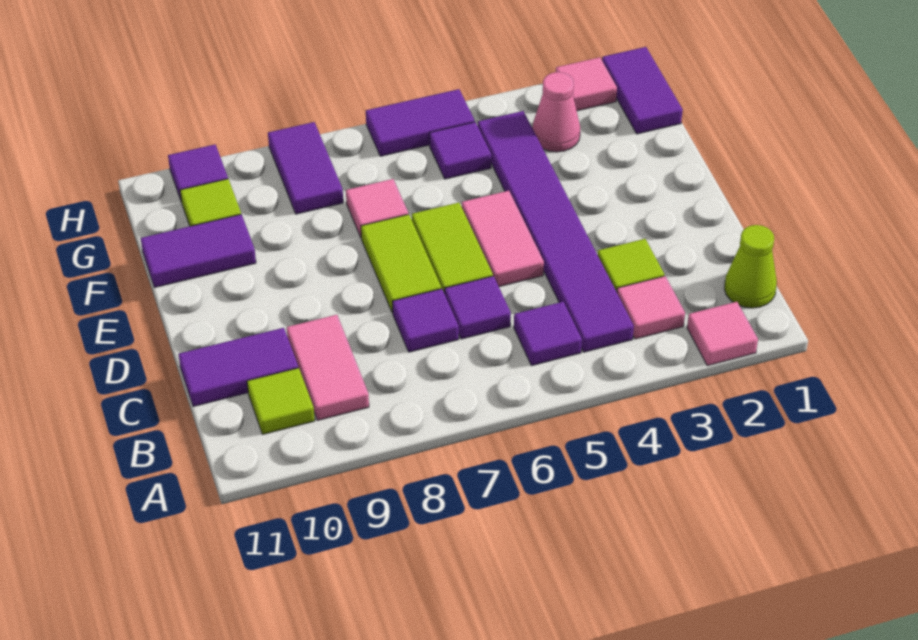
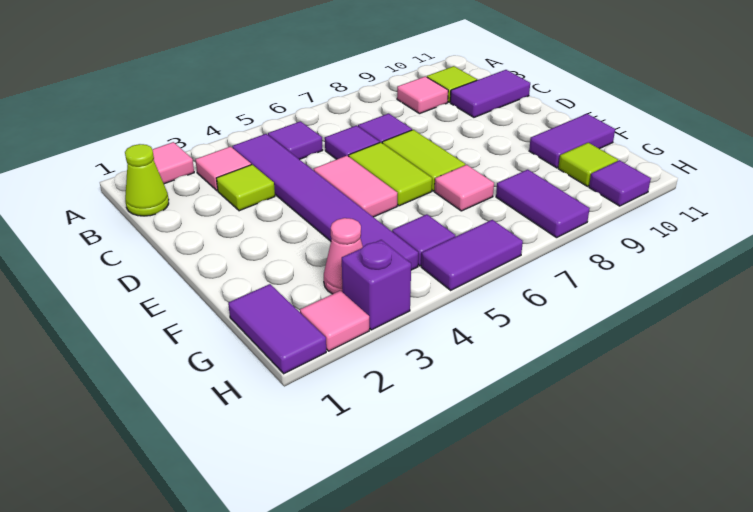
pink tile B9:C9 level 1 -> pink tile B9 level 1
none -> purple brick H3 level 1

